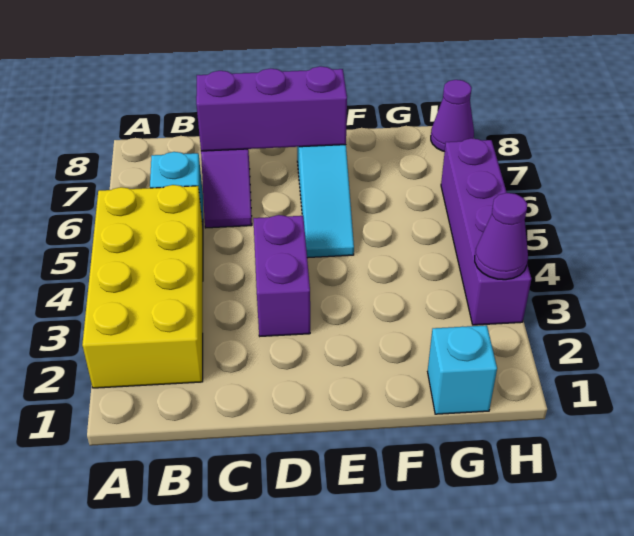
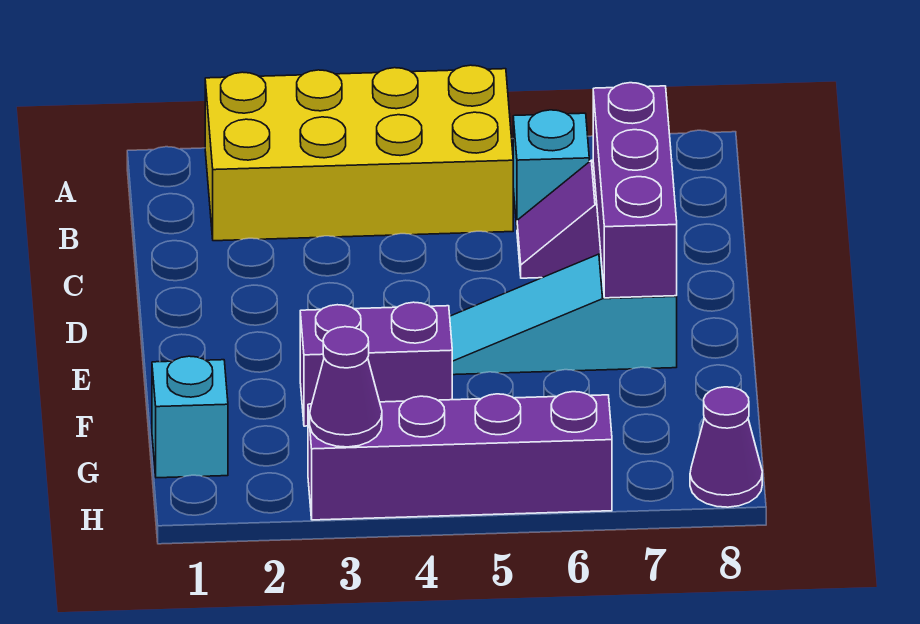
purple brick D3:D4 level 1 -> purple brick F3:F4 level 1

